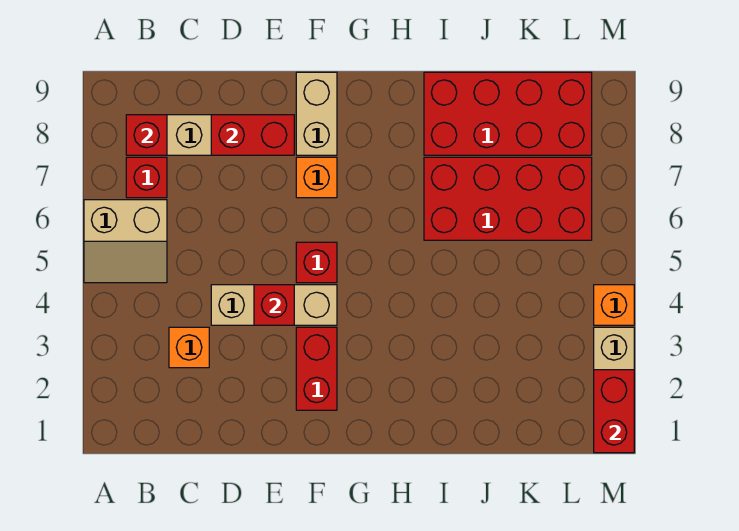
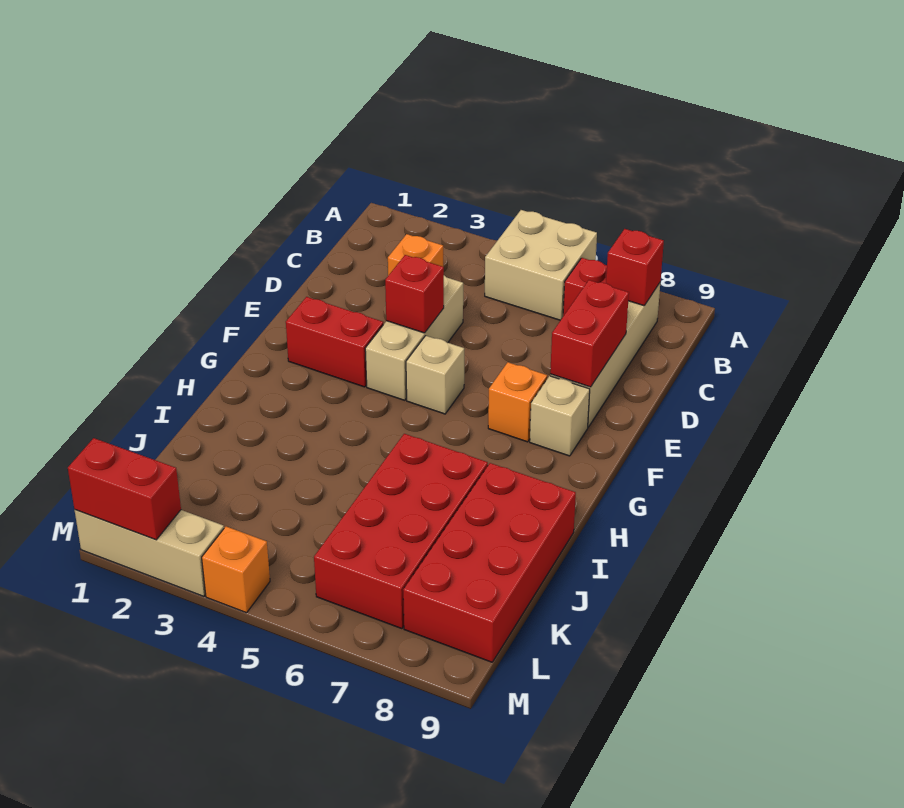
tan slope A5:B6 level 1 top 6 -> tan brick A5:B6 level 1
red brick F5 level 1 -> tan brick F5 level 1
tan brick F8:F9 level 1 -> tan brick F8 level 1

